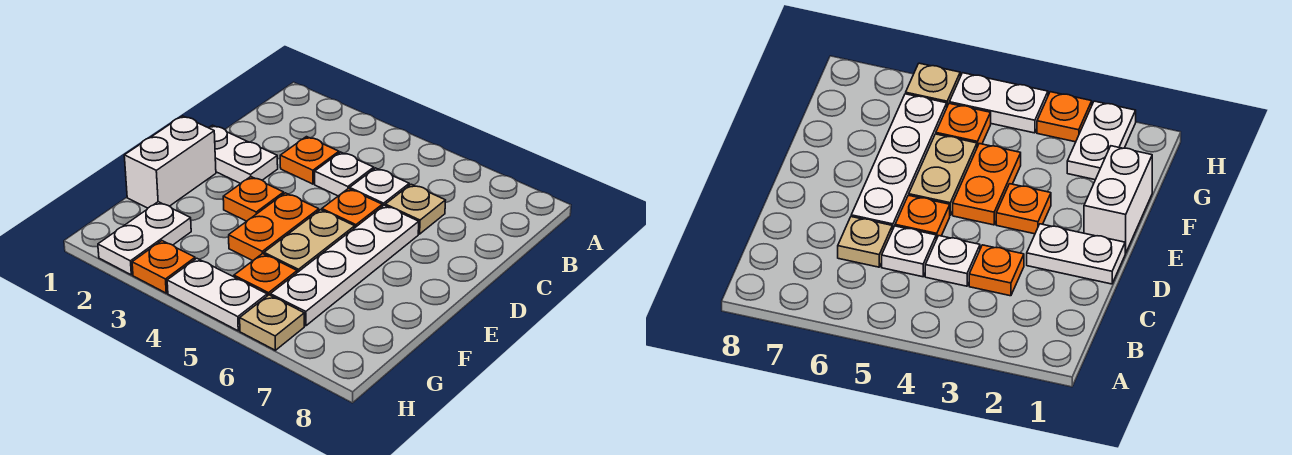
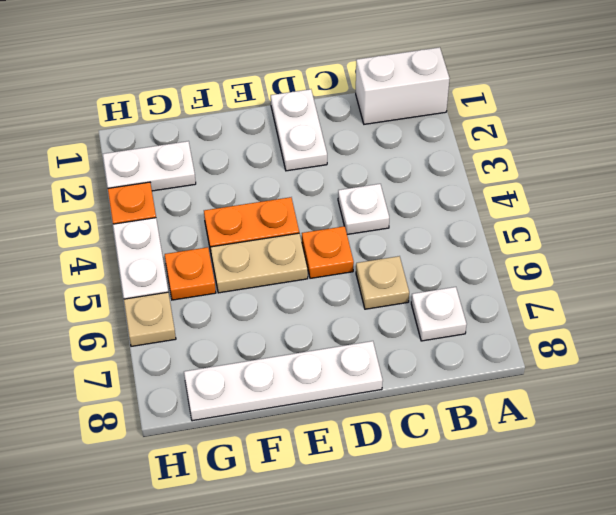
orange plate C3 level 1 -> none
white plate C5 level 1 -> white plate B7 level 1
white plate D6:G6 level 1 -> white plate D8:G8 level 1
white brick E1:F1 level 1 -> white brick A1:B1 level 1
orange plate E3 level 1 -> none

